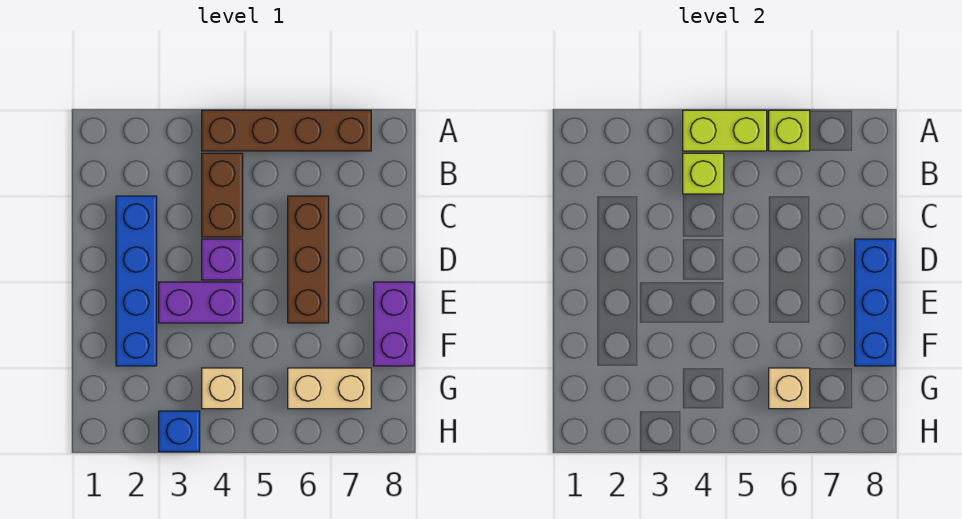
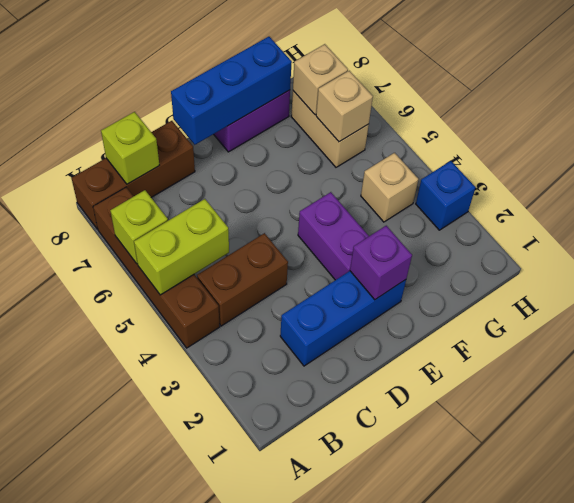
lime brick A4:A5 level 2 -> lime brick A5:B5 level 2
lime brick B4 level 2 -> lime brick B8 level 2
blue brick C2:F2 level 1 -> blue brick C2:E2 level 1
brown brick C6:E6 level 1 -> brown brick A8:C8 level 1
purple brick D4 level 1 -> purple brick E2 level 2
none -> tan brick G7 level 2

